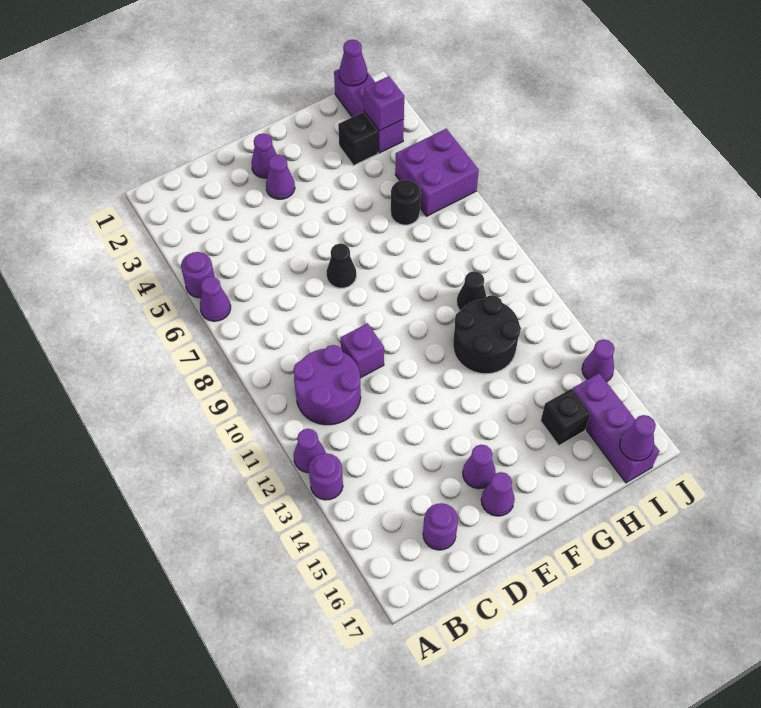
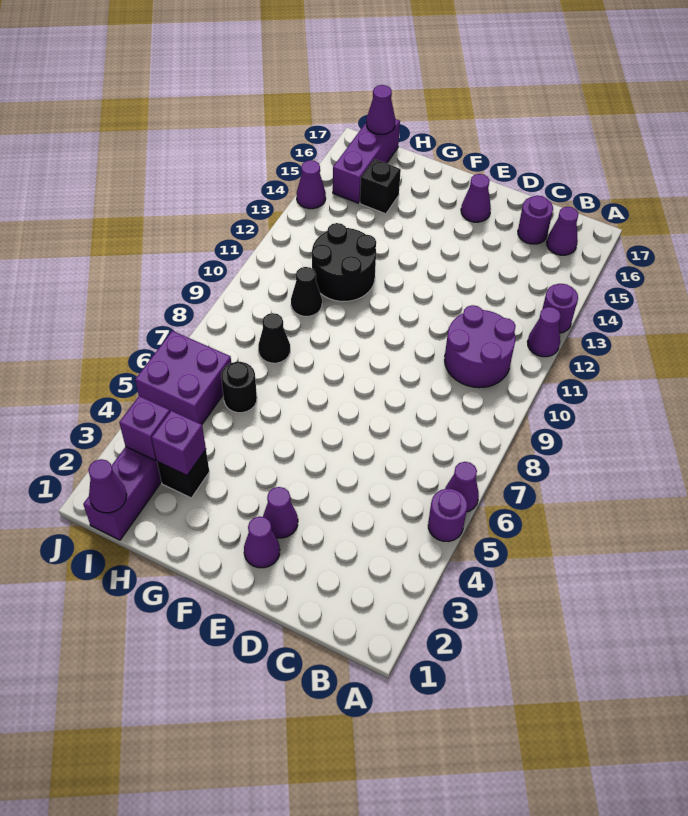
purple brick D10 level 1 -> purple brick H3 level 2
black cone E7 level 1 -> black cone H8 level 1
purple cone E15 level 1 -> purple cone B16 level 1

